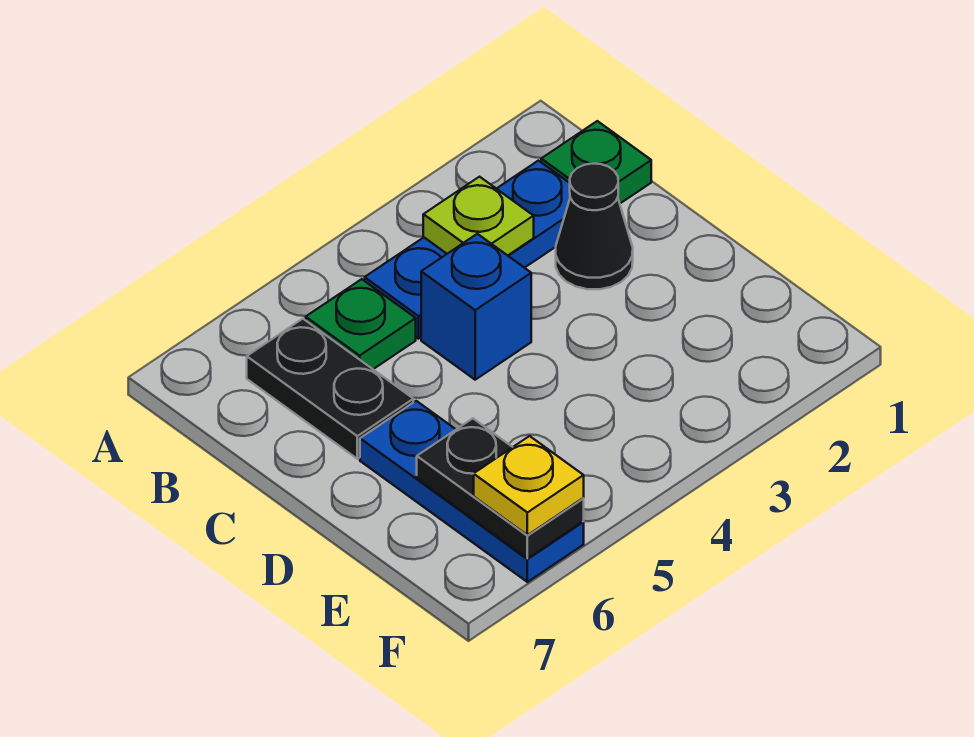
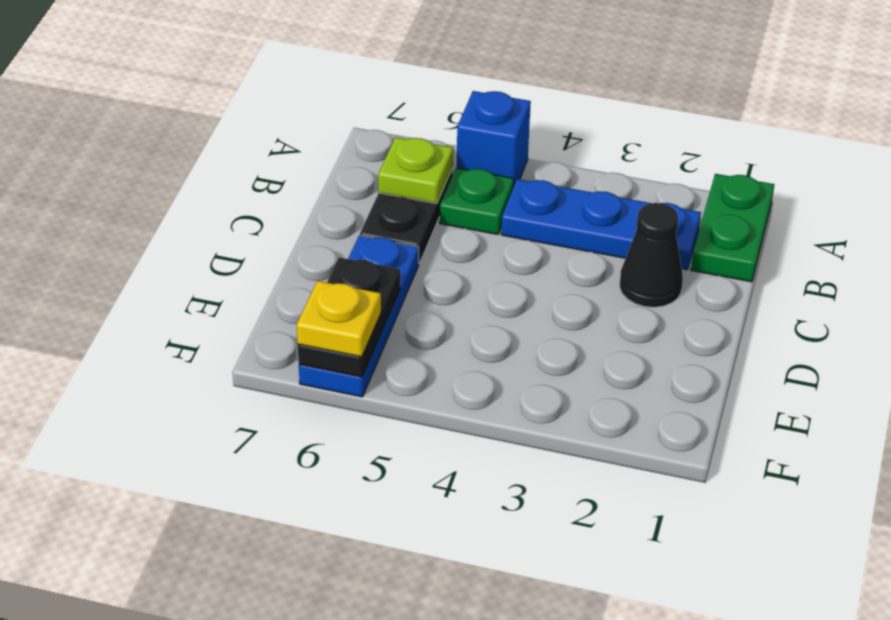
green plate B1 level 1 -> green plate A1:B1 level 1
lime plate B3 level 2 -> lime plate B6 level 2
blue brick C4 level 1 -> blue brick A5 level 1

